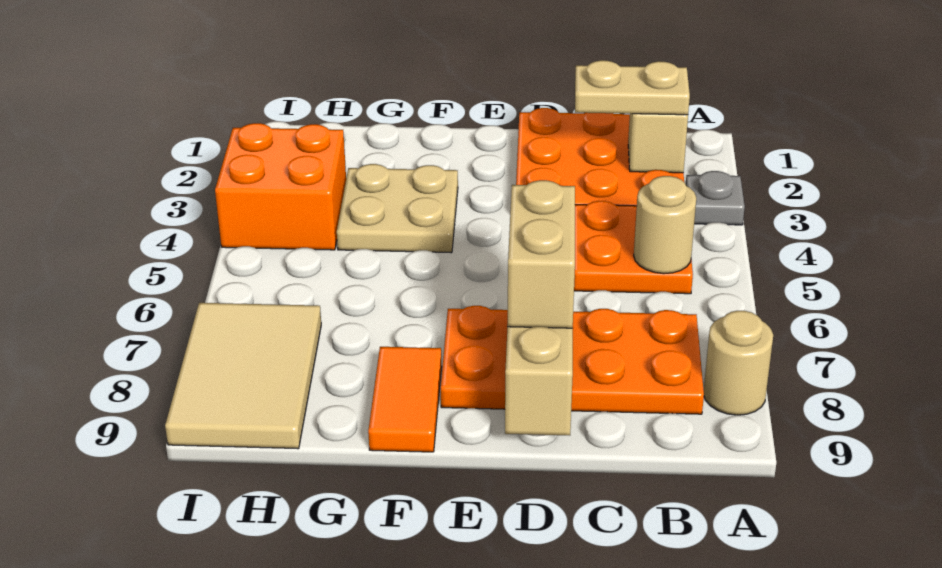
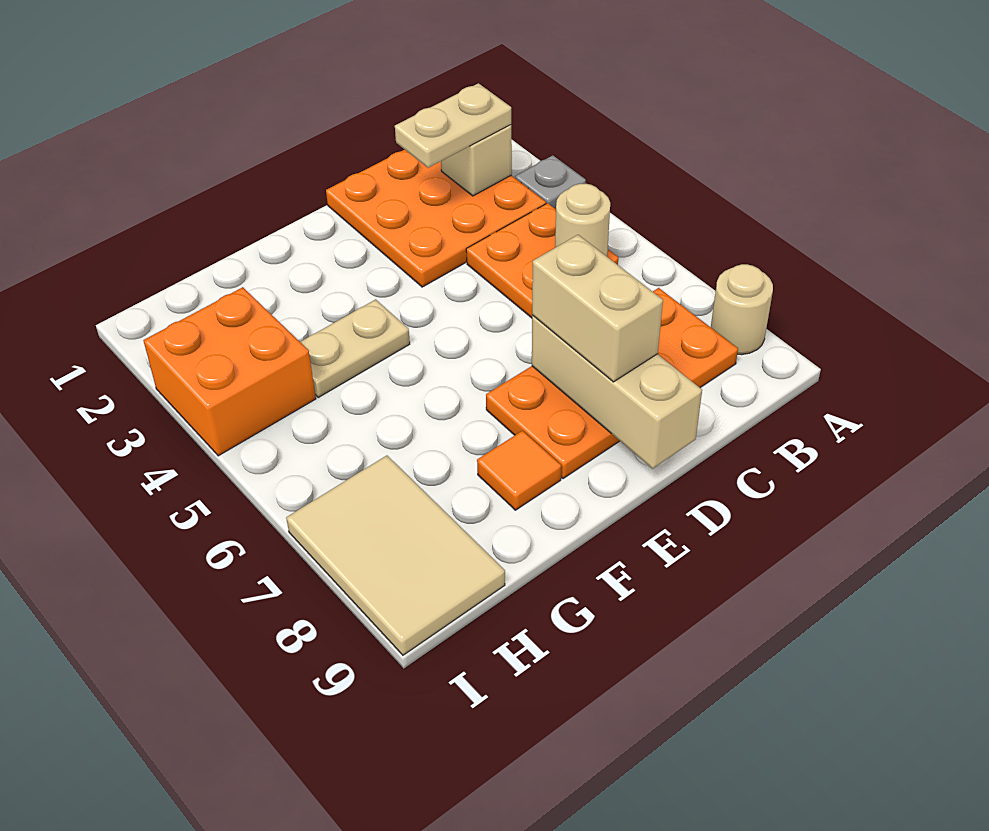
tan plate F3:G4 level 1 -> tan plate F4:G4 level 1
orange tile F8:F9 level 1 -> orange tile F8 level 1

